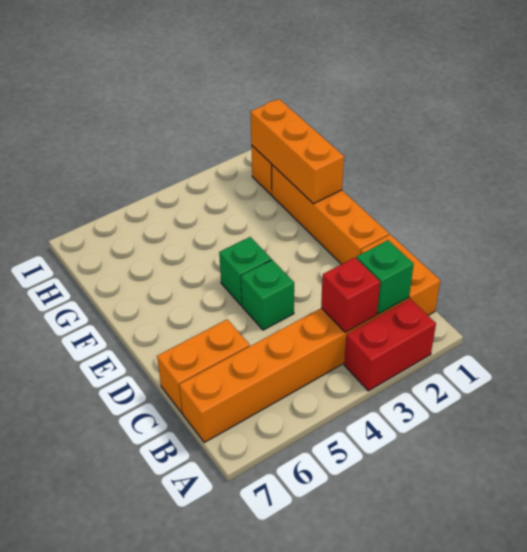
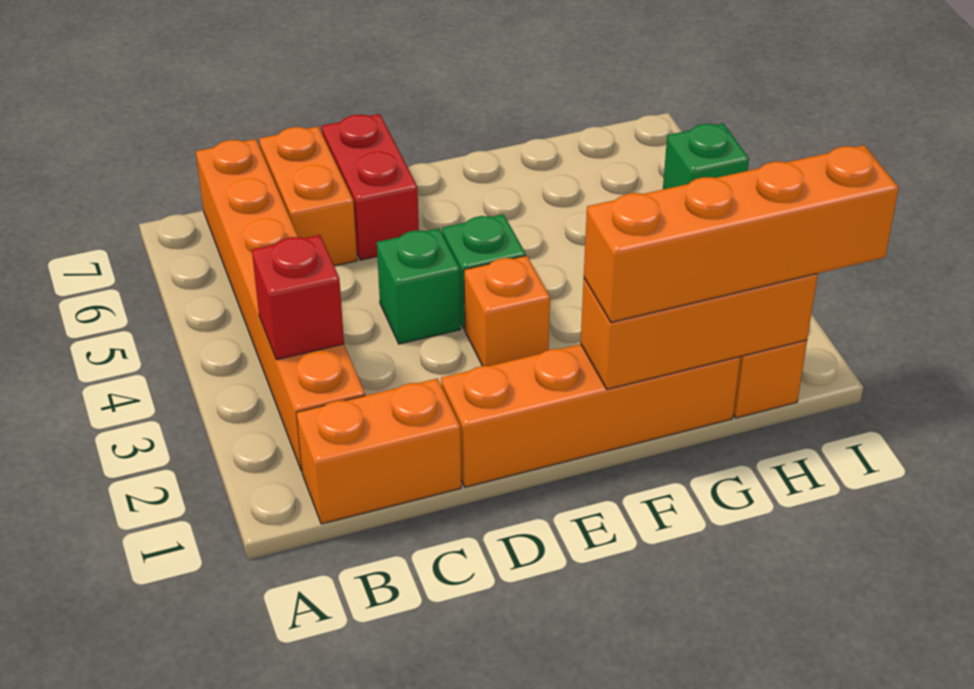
red brick A2:A3 level 1 -> red brick D6:D7 level 1
green brick B2 level 2 -> green brick I5 level 1
none -> orange brick E3 level 1
none -> orange brick F1:I1 level 3

